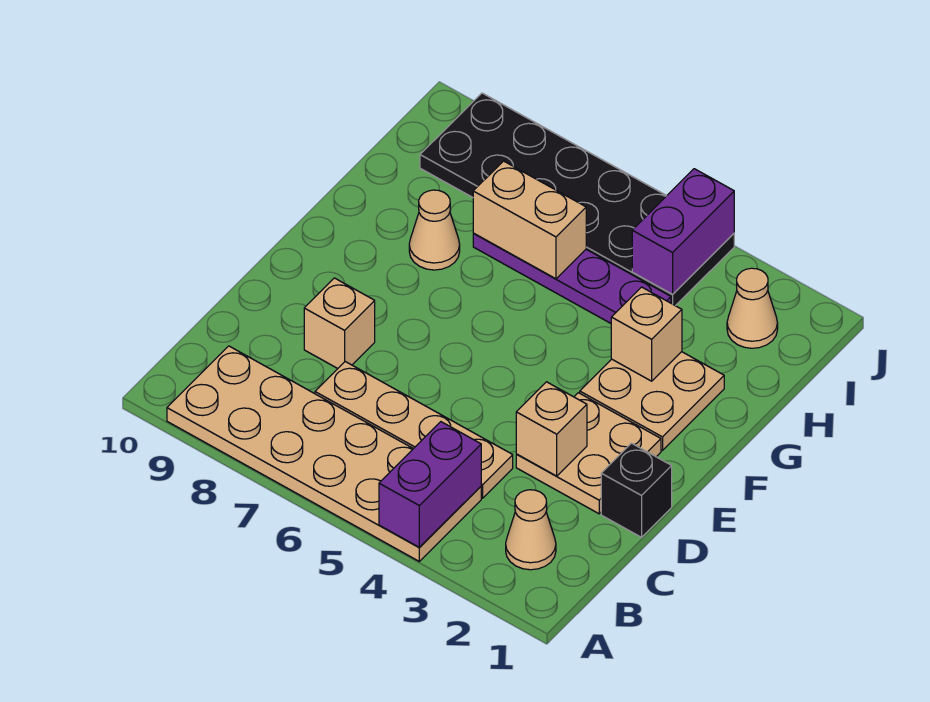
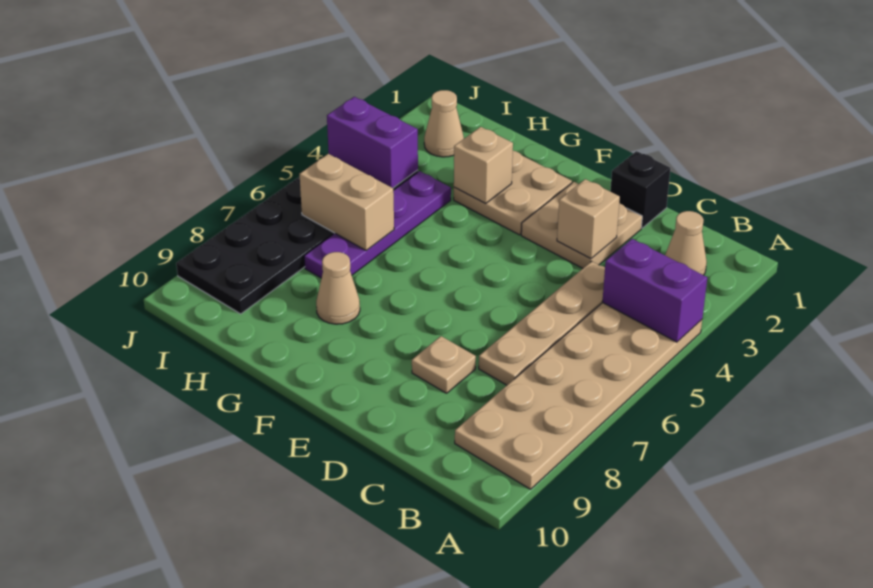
tan brick D8 level 1 -> tan plate D8 level 1
tan brick H6:H7 level 2 -> tan brick H6:I6 level 2

